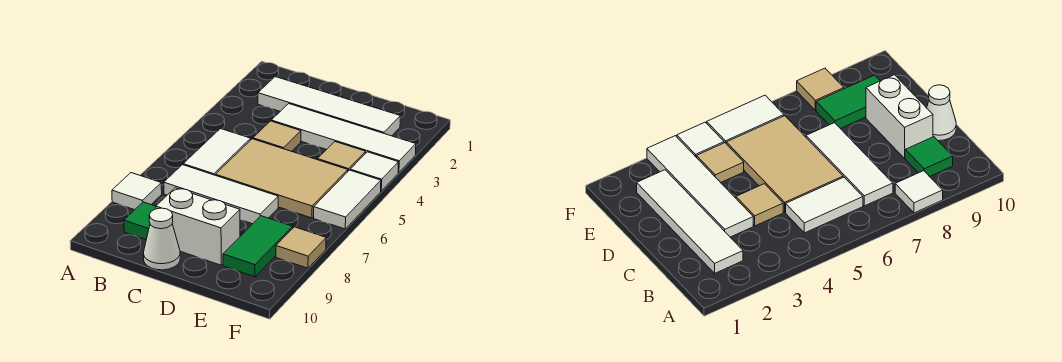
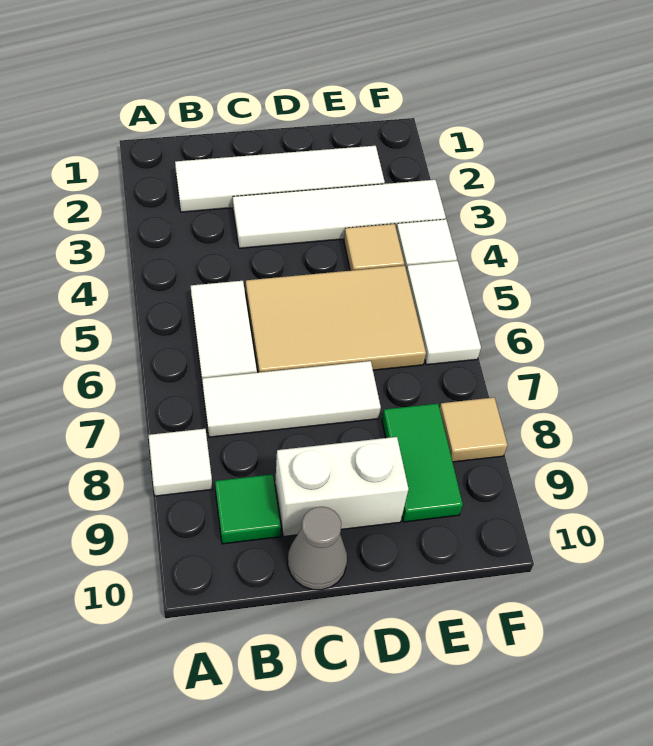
tan tile C4 level 1 -> none
white cone C10 level 1 -> grey cone C10 level 1

